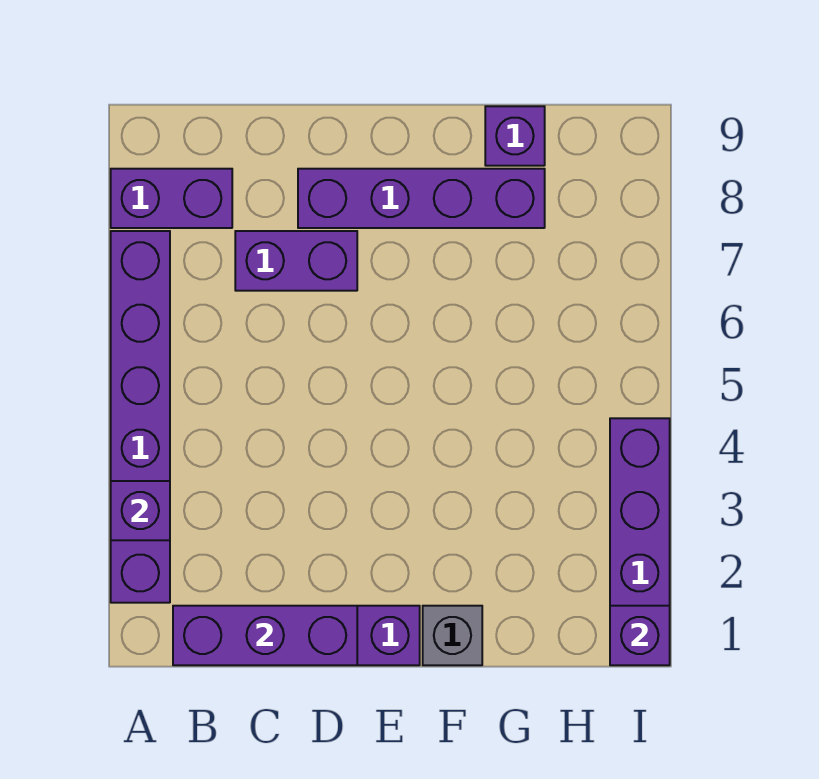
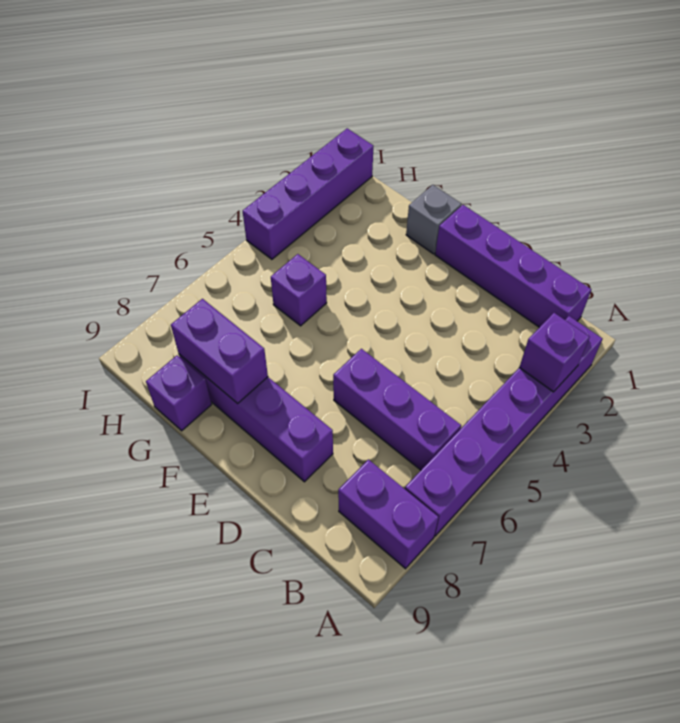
purple brick B1:D1 level 2 -> purple brick B6:D6 level 1
purple brick C7:D7 level 1 -> purple brick F8:G8 level 2
purple brick I1 level 2 -> purple brick G5 level 1

